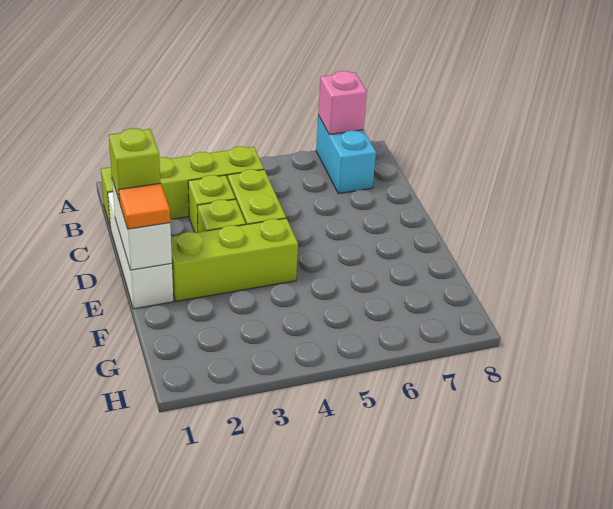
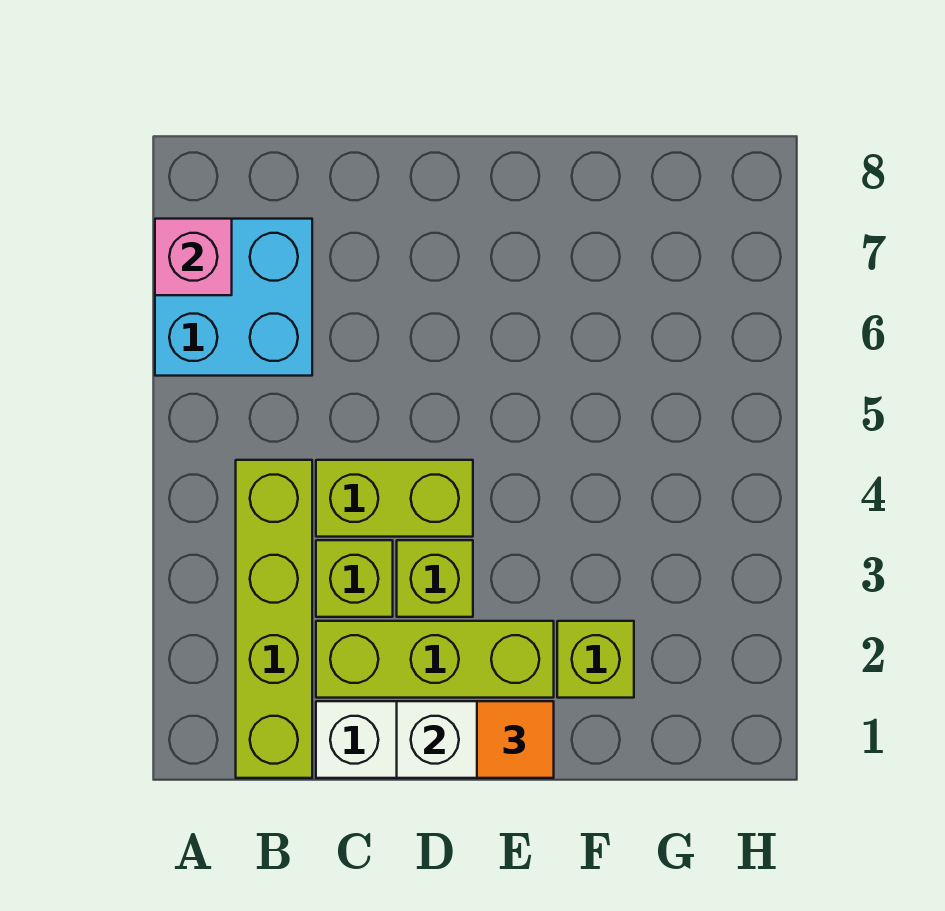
cyan brick A7:B7 level 1 -> cyan brick A6:B7 level 1
lime brick D1 level 3 -> lime brick F2 level 1
lime brick E2:E4 level 1 -> lime brick C2:E2 level 1

